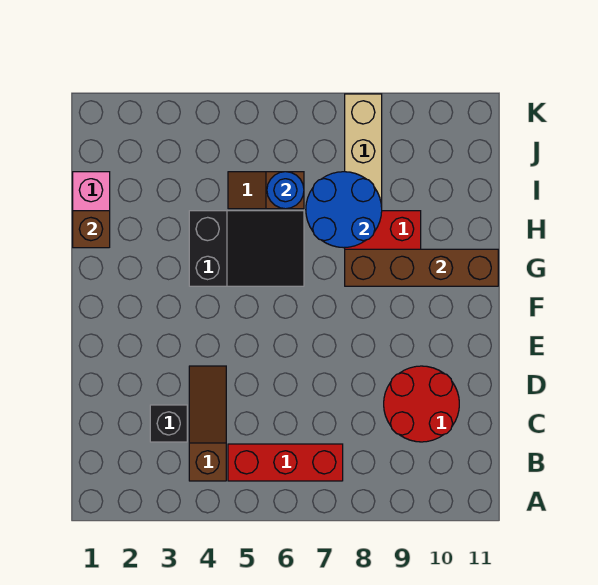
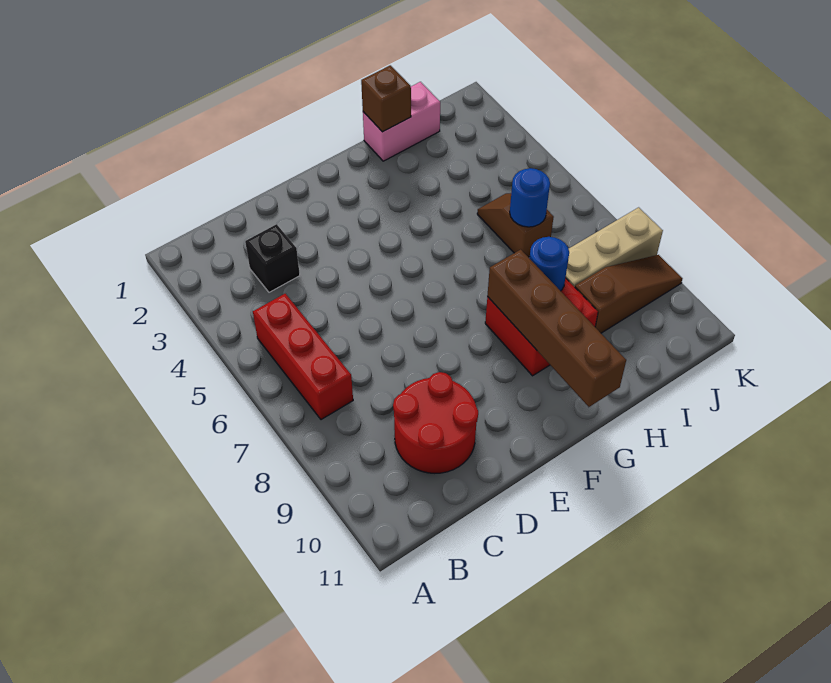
brown slope B4:D4 level 1 top B -> brown slope I9:K9 level 1 top I
black slope G4:H6 level 1 top 4 -> none
blue round brick H7:I8 level 2 -> blue round brick H8 level 2

